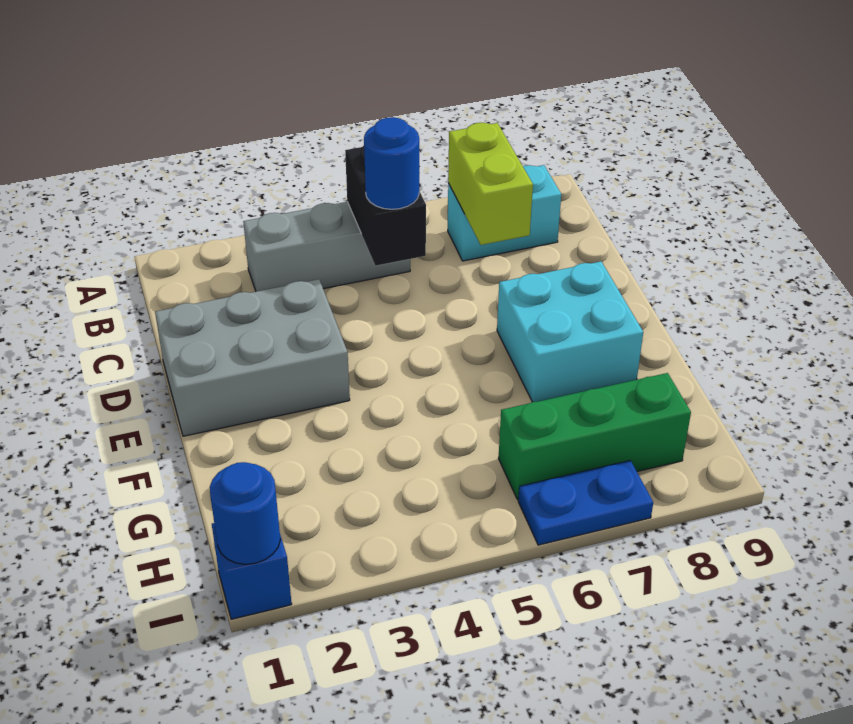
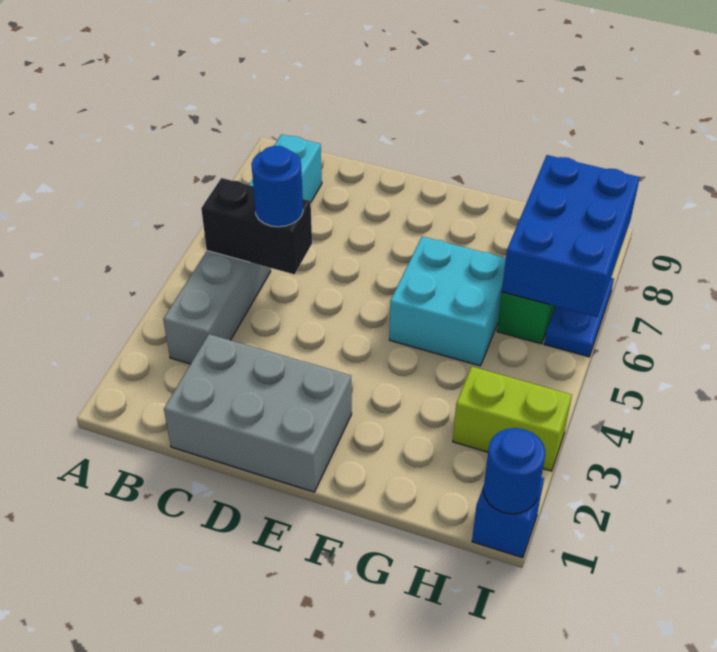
lime brick B7:C7 level 2 -> lime brick H3:I3 level 1
grey brick D1:E3 level 1 -> grey brick C1:E2 level 1
cyan brick E7:F8 level 1 -> cyan brick F5:G6 level 1
none -> blue brick H6:I8 level 2

